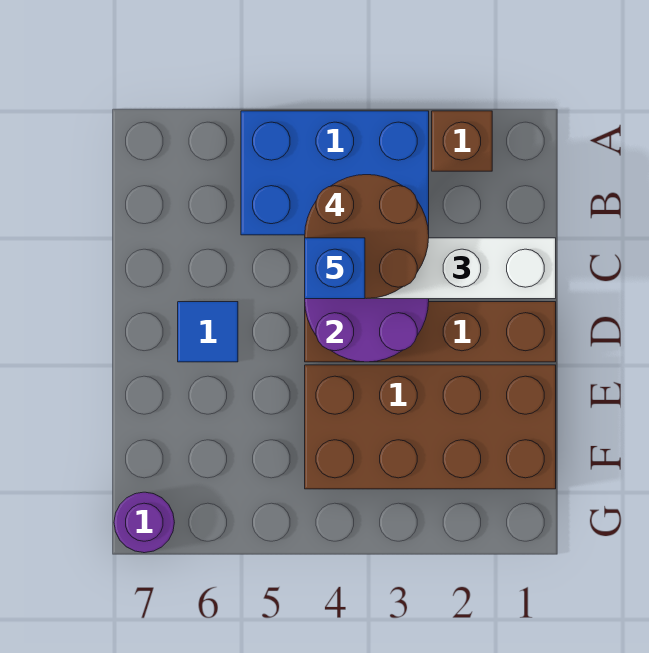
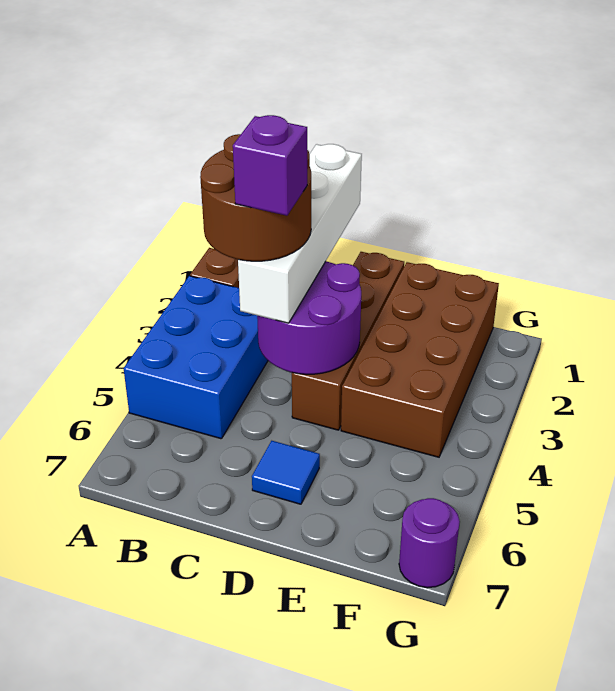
blue brick C4 level 5 -> purple brick C4 level 5

